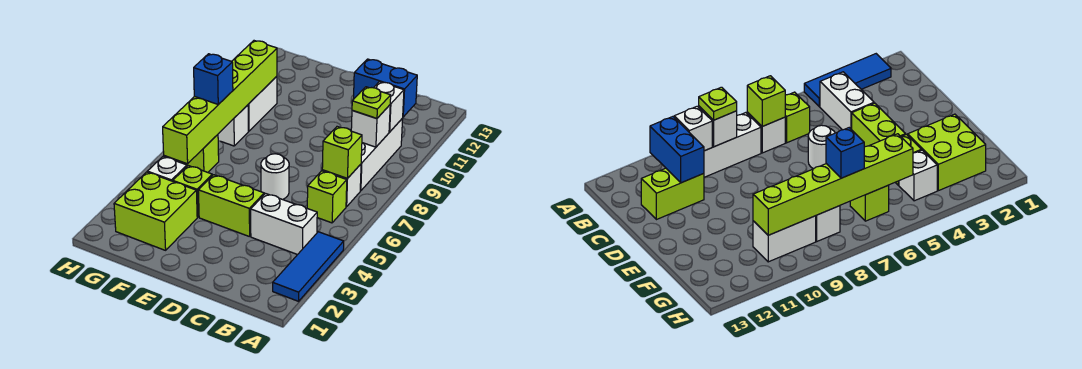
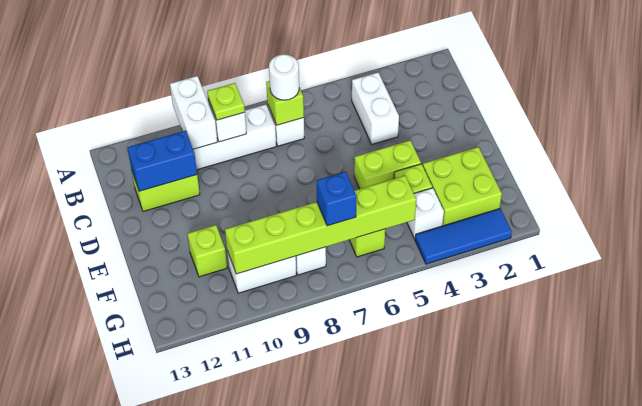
blue tile A2:A4 level 1 -> blue tile H2:H4 level 1
lime brick B6 level 1 -> lime brick F11 level 1
white brick B10 level 2 -> white brick A10:B10 level 2
blue brick B11:C11 level 2 -> blue brick C11:C12 level 2
lime brick D4:E4 level 1 -> lime brick E4:E5 level 1
white round brick D6 level 1 -> white round brick B7 level 3

